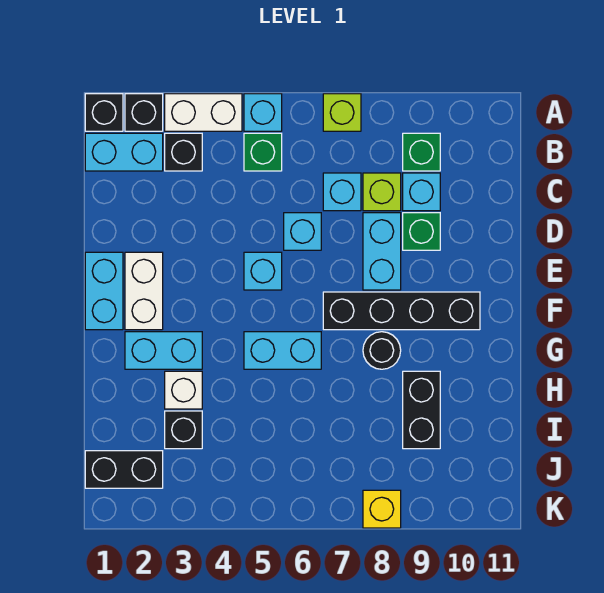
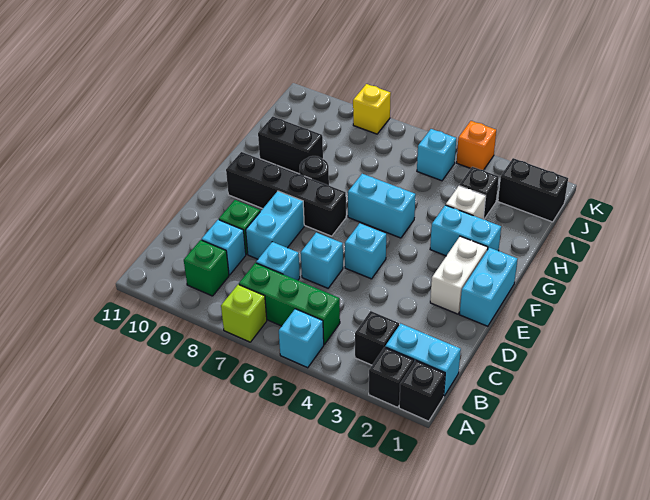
white brick A3:A4 level 1 -> none
green brick B5 level 1 -> green brick B5:B7 level 1
lime brick C8 level 1 -> none
black brick H9:I9 level 1 -> black brick H9:H10 level 1
none -> cyan brick J5 level 1
none -> orange brick K4 level 1

